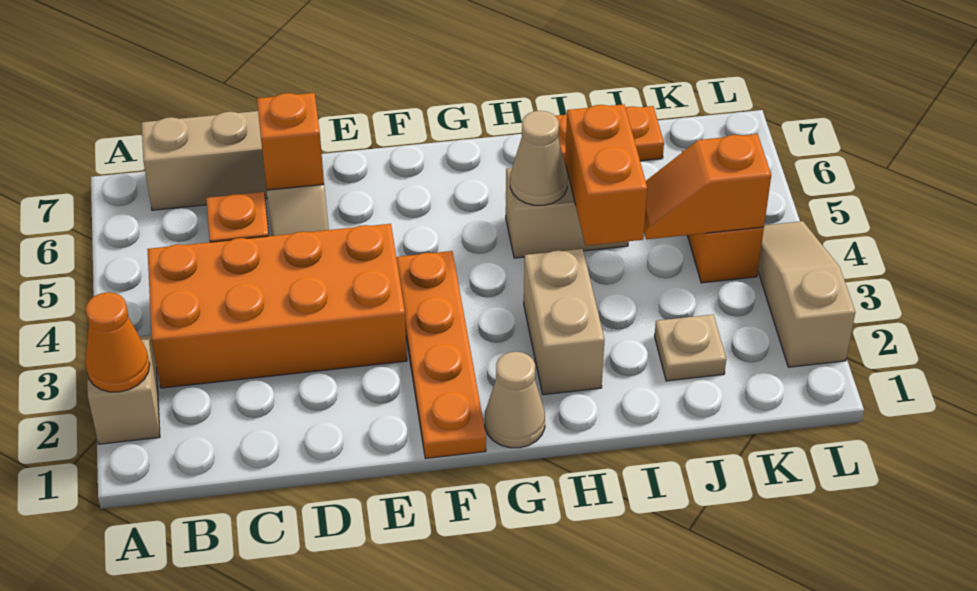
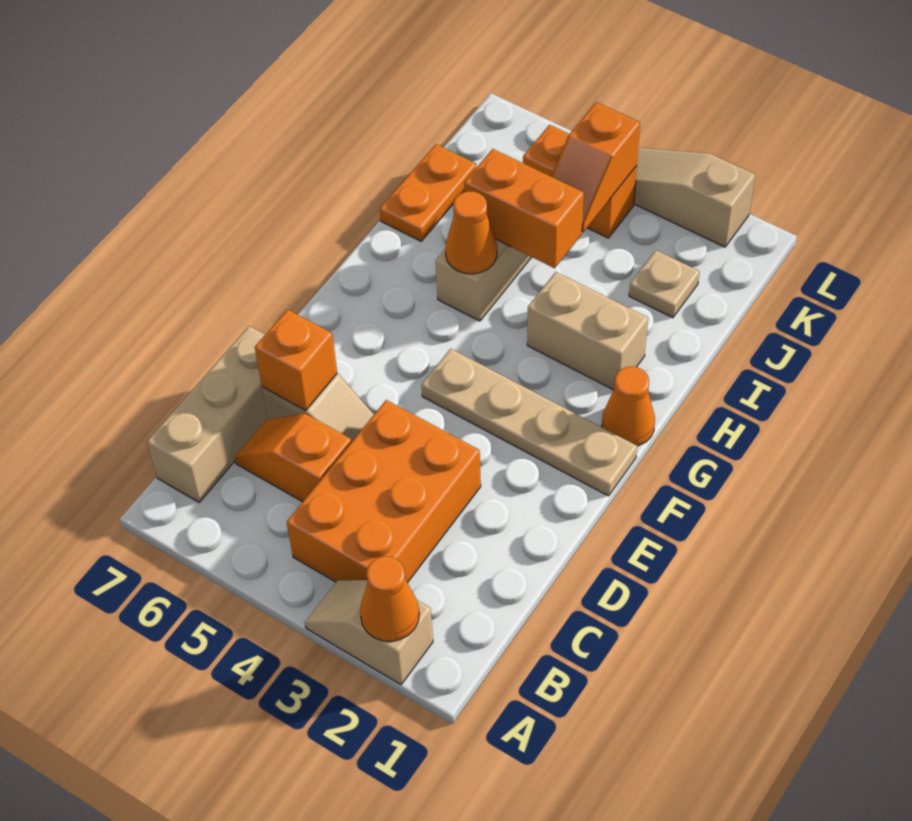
orange brick B3:E4 level 1 -> orange brick B3:D4 level 1
orange plate F1:F4 level 1 -> tan plate F1:F4 level 1
tan cone G1 level 1 -> orange cone G1 level 1
tan cone H5 level 2 -> orange cone H5 level 2

